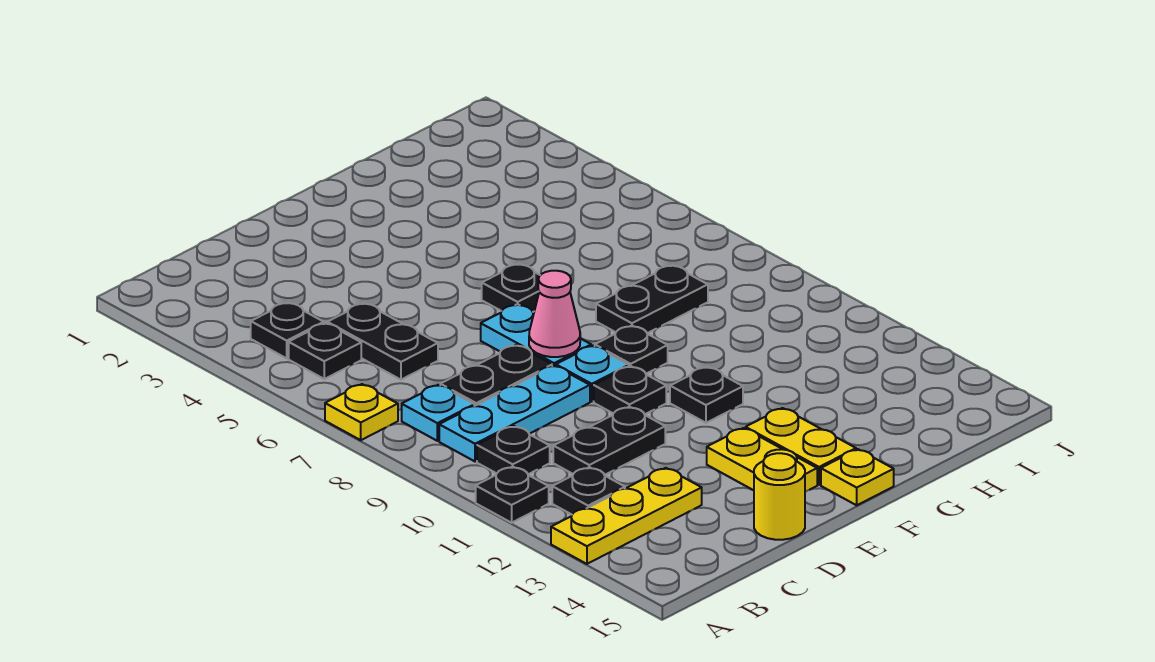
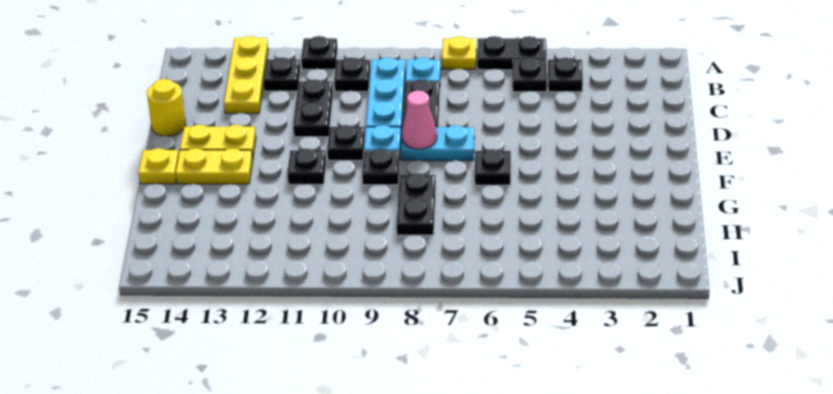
black plate C5:C6 level 1 -> black plate A5:A6 level 1

